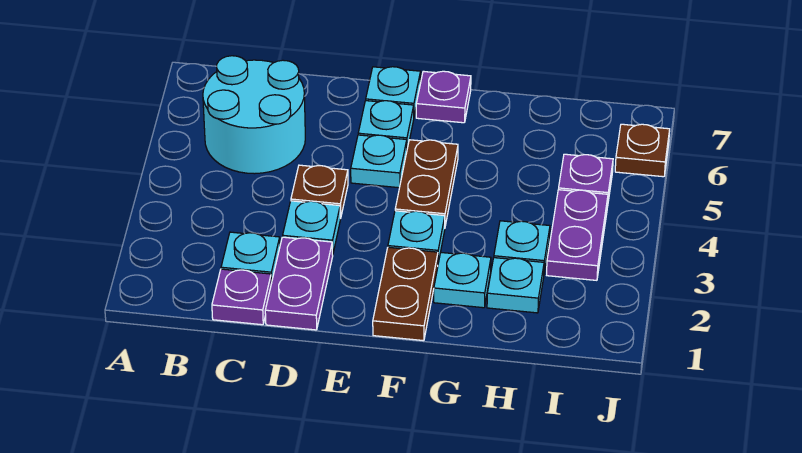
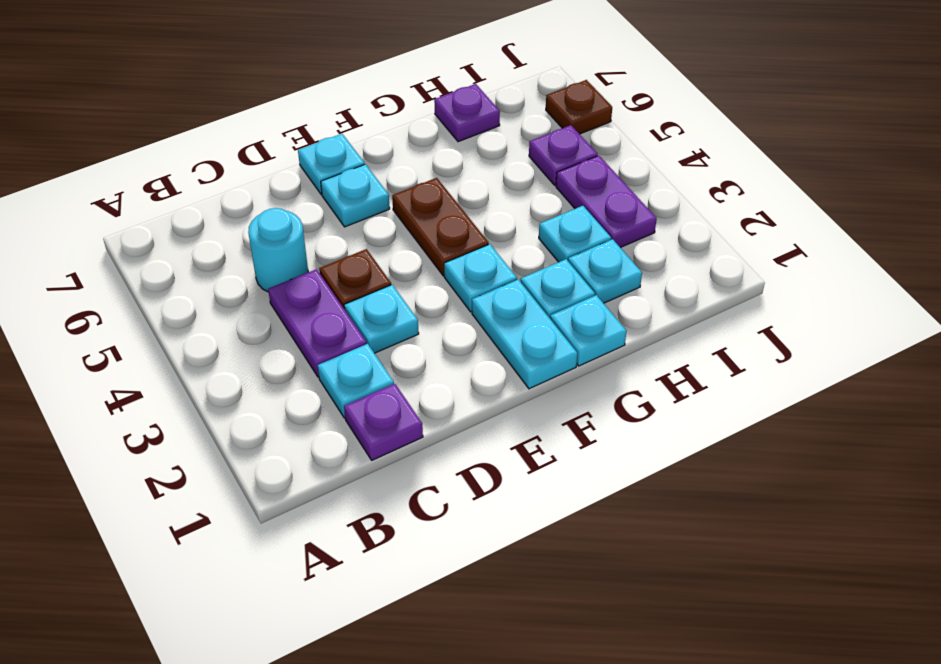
cyan round brick B5:C6 level 1 -> cyan round brick C5 level 1
purple plate D1:D2 level 1 -> purple plate C3:C4 level 1
cyan plate E5 level 1 -> cyan plate G1 level 1
brown plate F1:F2 level 1 -> cyan plate F1:F2 level 1
purple plate F7 level 1 -> purple plate H7 level 1

